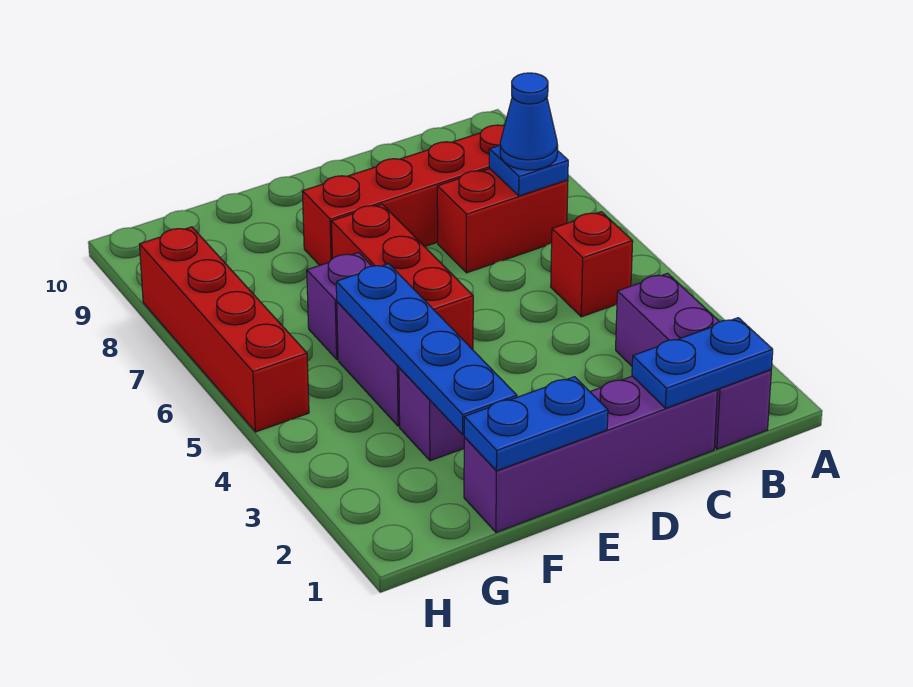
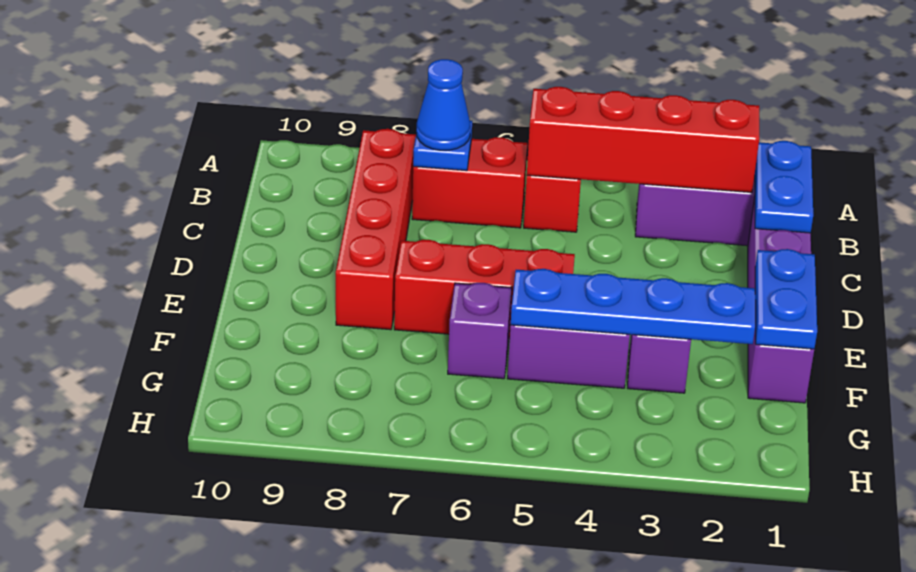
red brick B7:C7 level 1 -> red brick B6:B7 level 1
red brick H5:H8 level 1 -> red brick B2:B5 level 2

